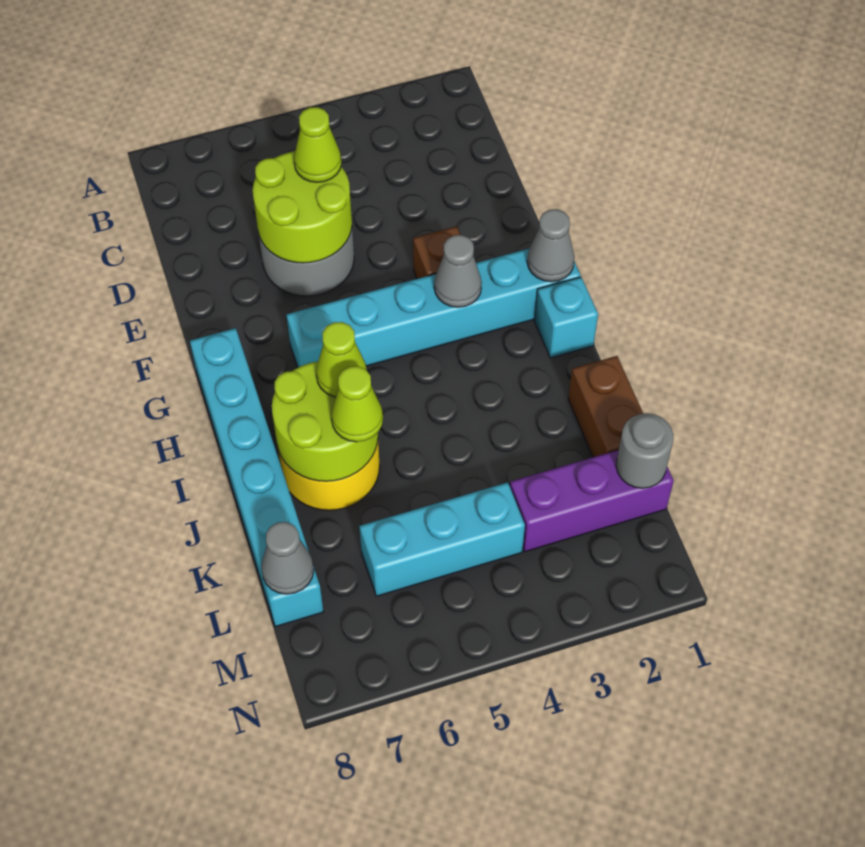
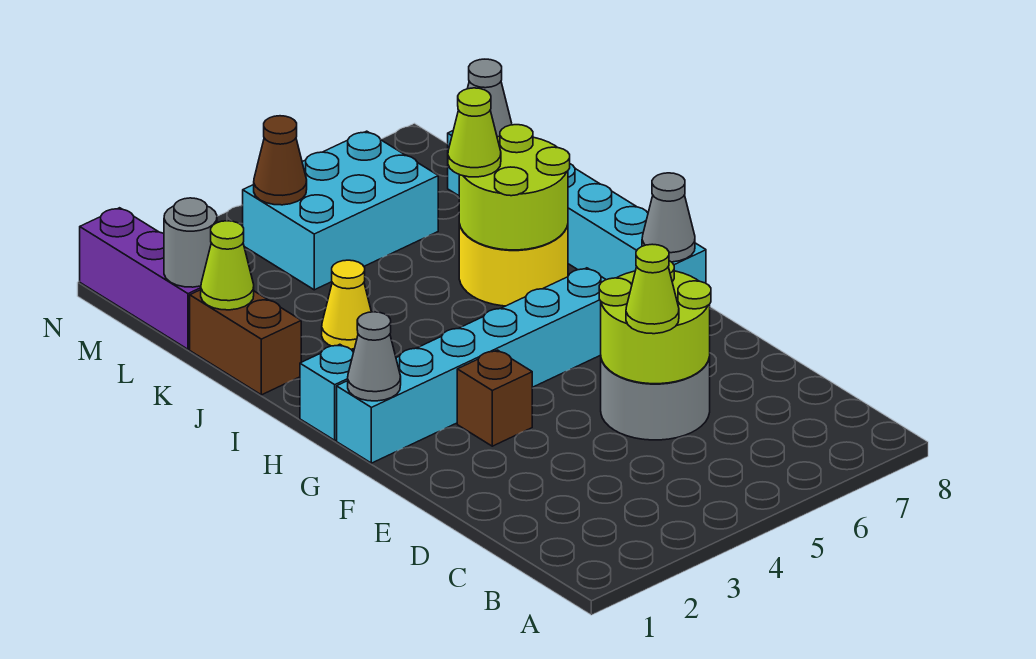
grey cone G3 level 2 -> grey cone G8 level 2
lime cone I6 level 3 -> lime cone K1 level 2
none -> yellow cone J3 level 1
purple brick L1:L3 level 1 -> purple brick L1:N1 level 1
cyan brick L4:L6 level 1 -> cyan brick L4:M6 level 1
none -> brown cone M4 level 2

